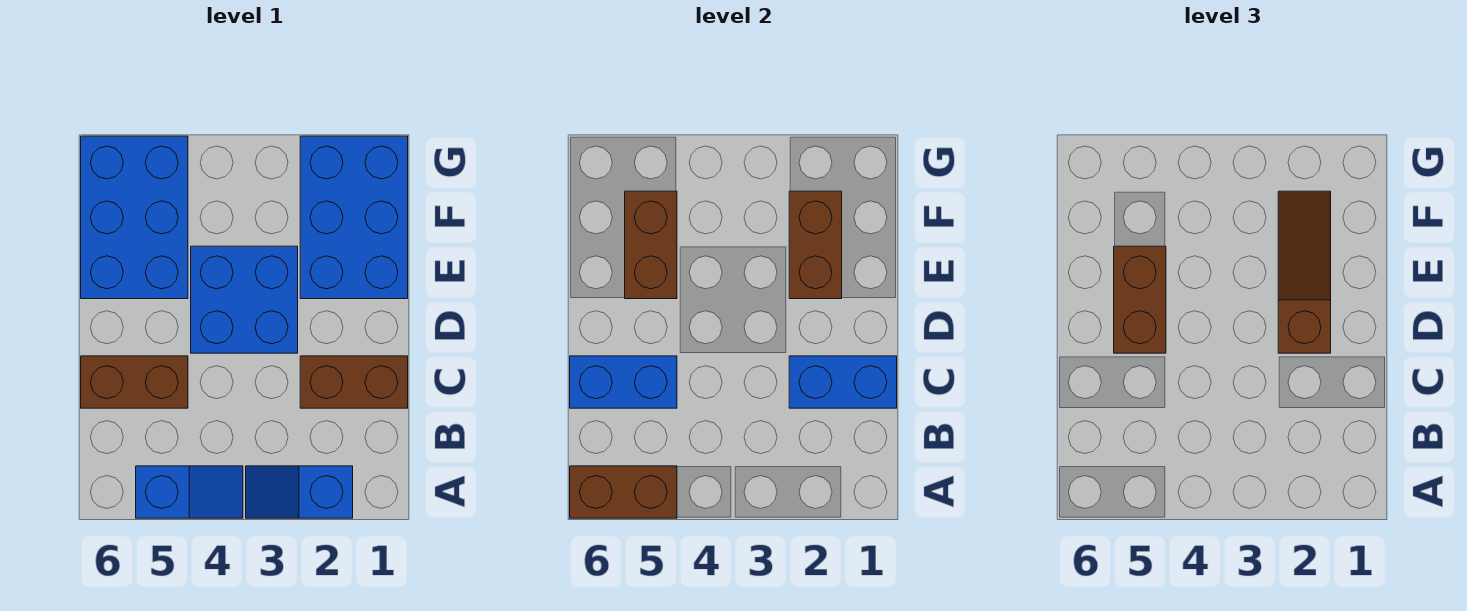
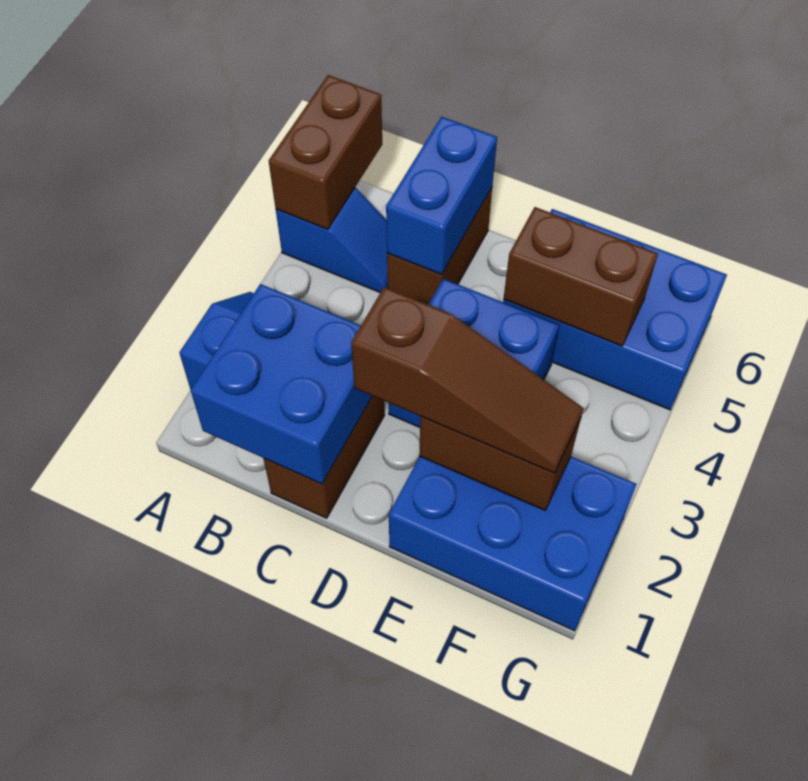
blue slope A4:A5 level 1 top 5 -> blue slope A5:B5 level 1 top A
blue brick C1:C2 level 2 -> blue brick B1:C2 level 2
brown brick D5:E5 level 3 -> none

